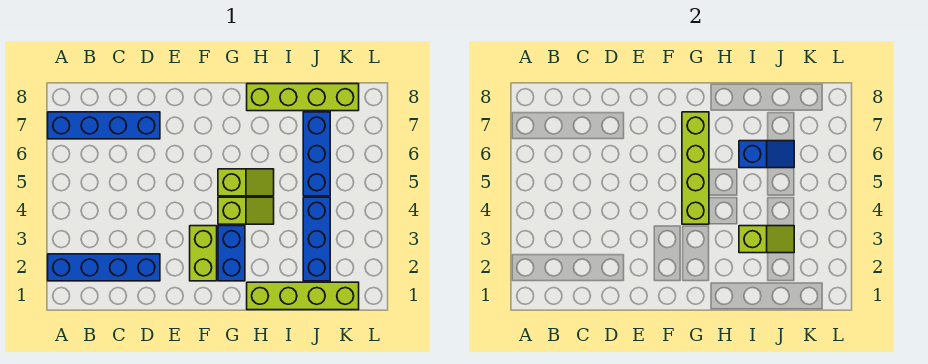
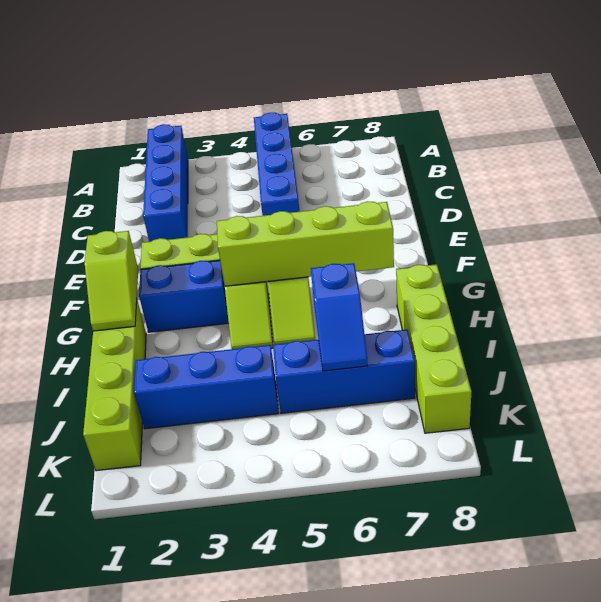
blue brick A7:D7 level 1 -> blue brick A5:D5 level 1
lime slope I3:J3 level 2 top I -> lime slope G1:H1 level 2 top G

